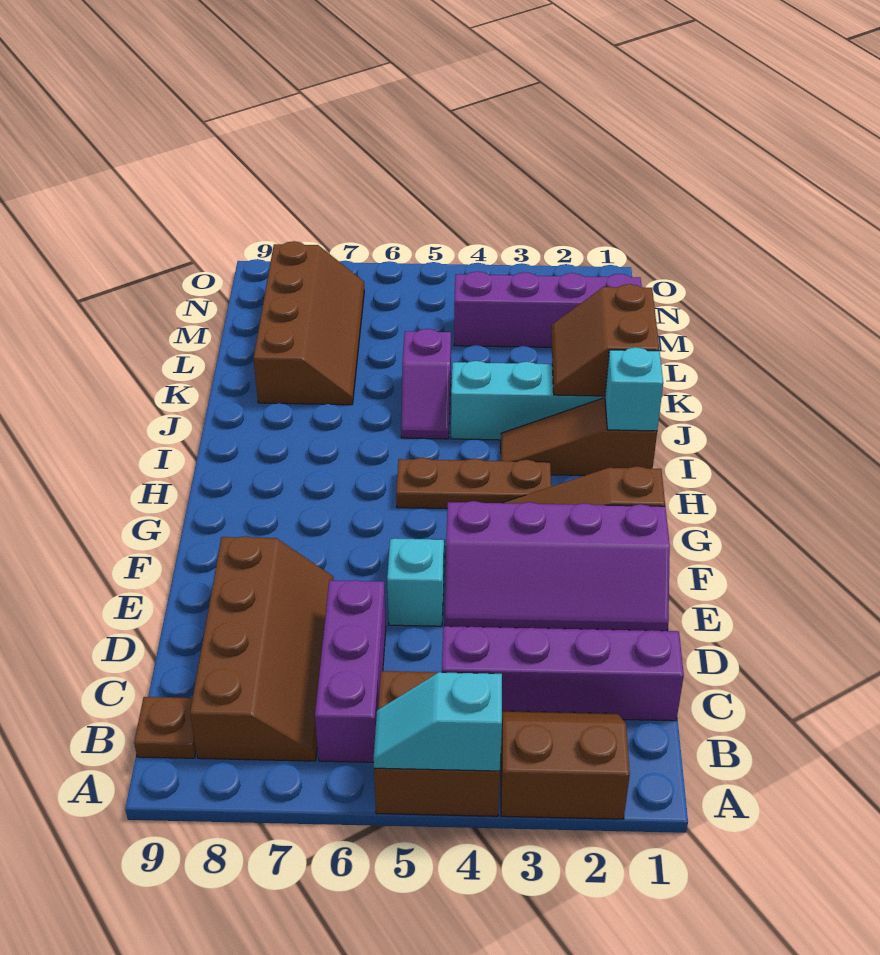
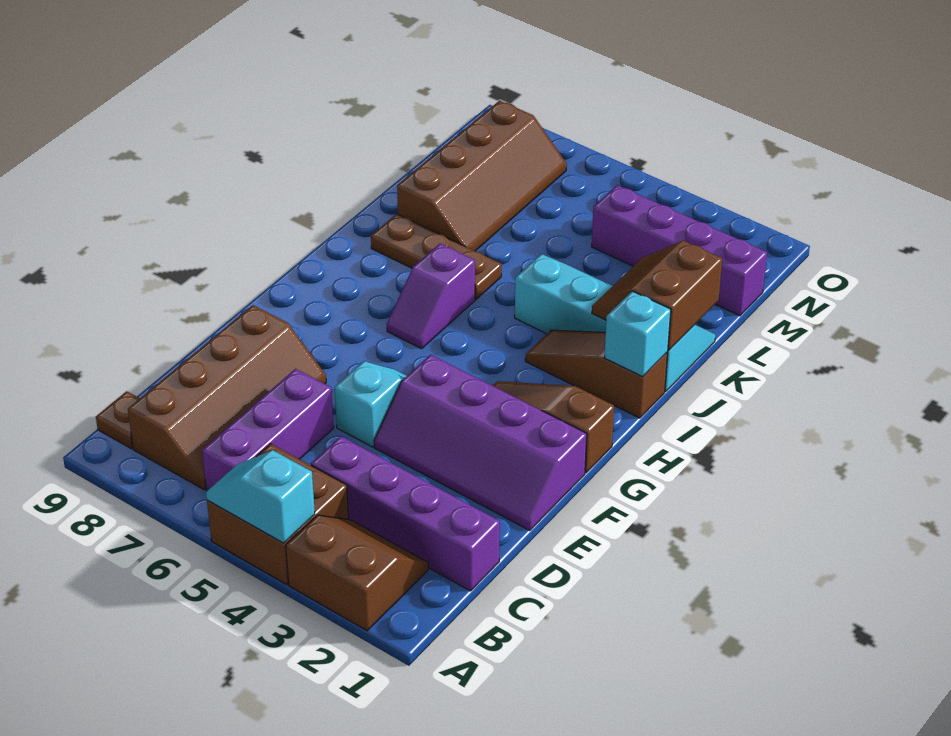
brown plate H3:H5 level 1 -> brown plate J6:J8 level 1
purple slope J5:K5 level 1 top K -> purple slope H6:I6 level 1 top I

